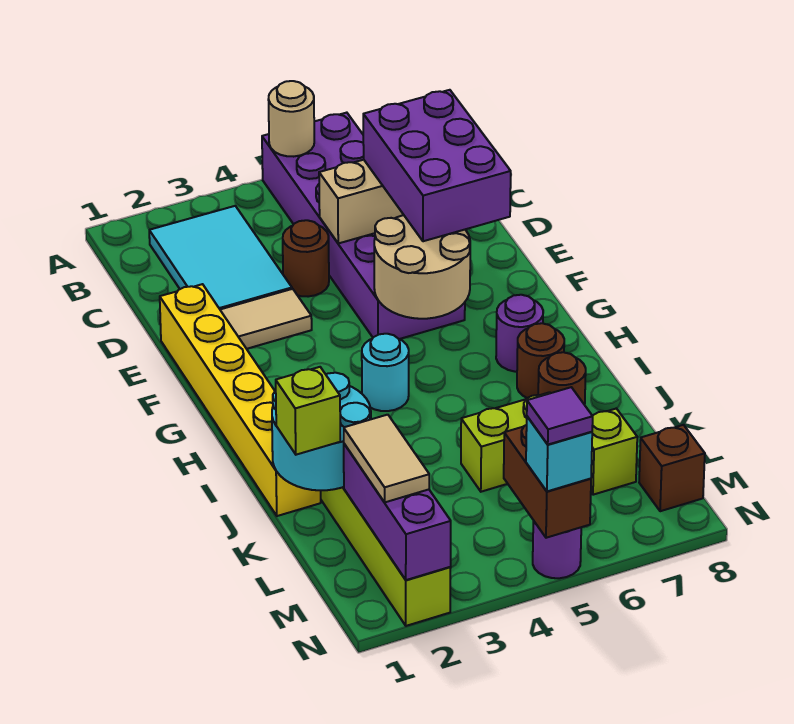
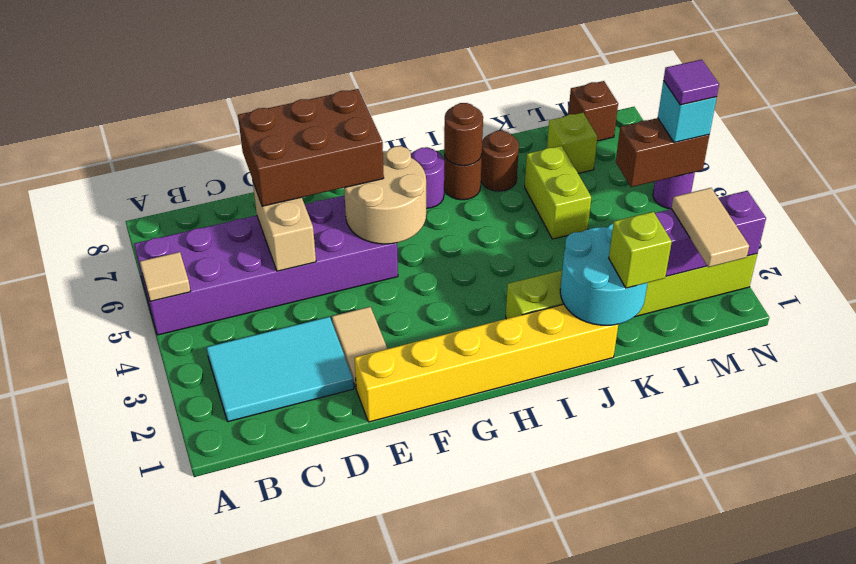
tan round brick A5 level 2 -> tan tile A5 level 2
brown round brick D4 level 1 -> brown round brick I7 level 2
purple brick D6:F7 level 3 -> brown brick D6:F7 level 3
cyan round brick H4 level 1 -> none
tan tile L2:M2 level 3 -> tan tile M1:M2 level 3

